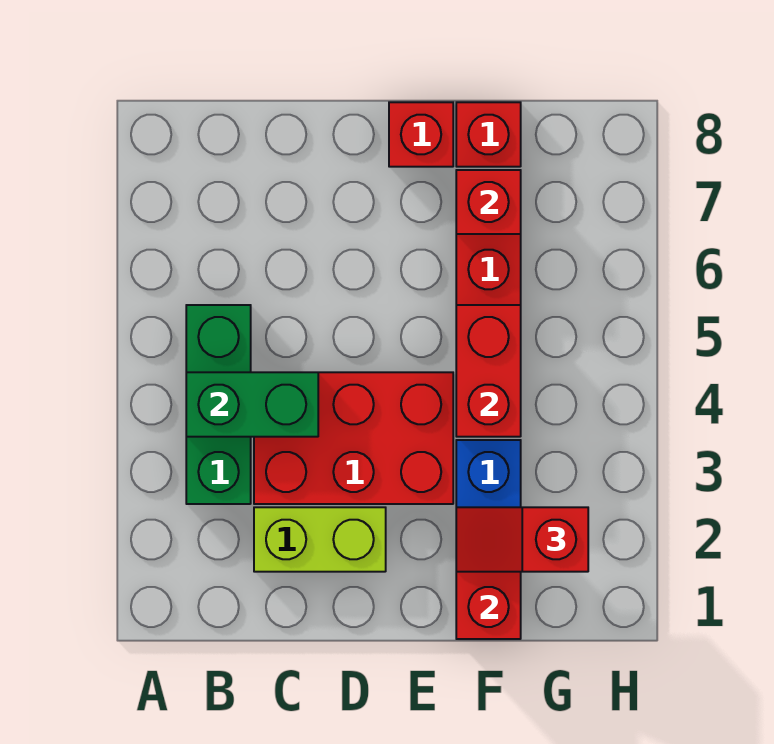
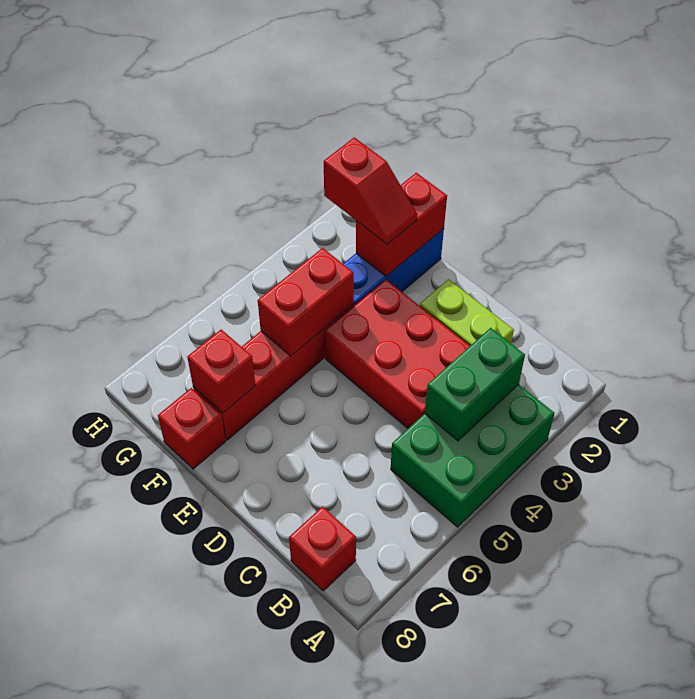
green brick B3:B5 level 1 -> green brick A3:B5 level 1
green brick B4:C4 level 2 -> green brick B3:B4 level 2
red brick E8 level 1 -> red brick B8 level 1

